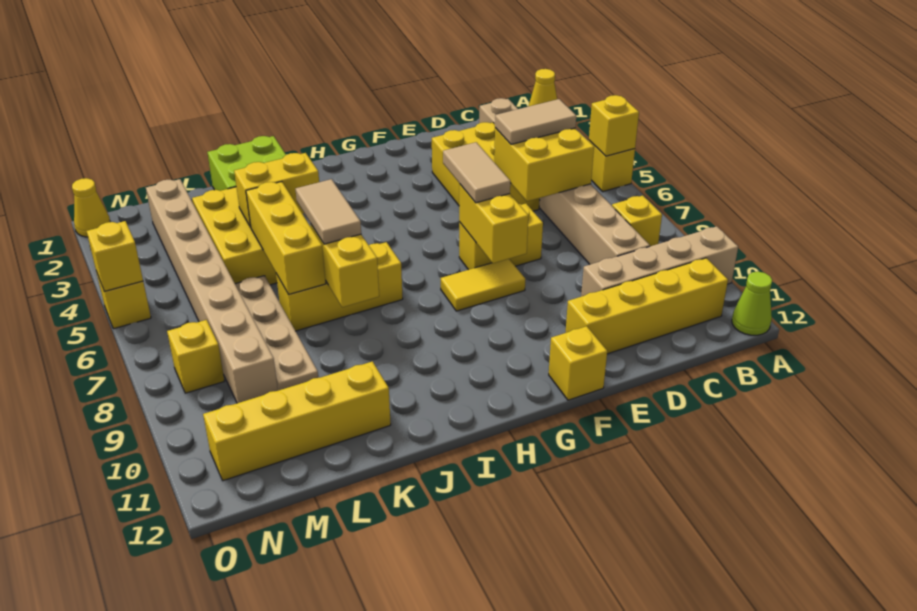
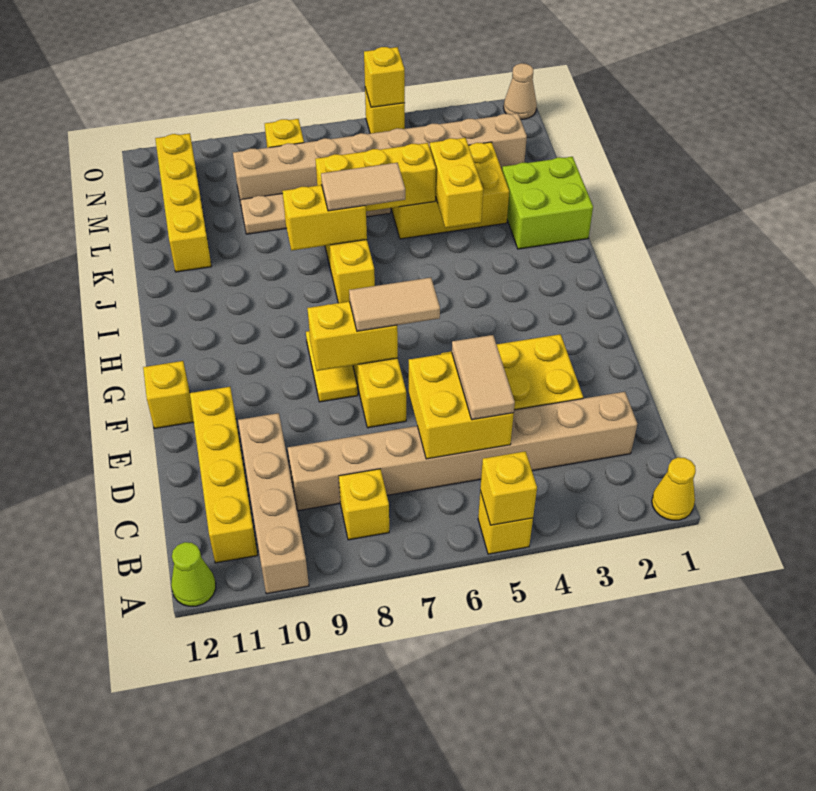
yellow cone O1 level 1 -> tan cone O1 level 1

